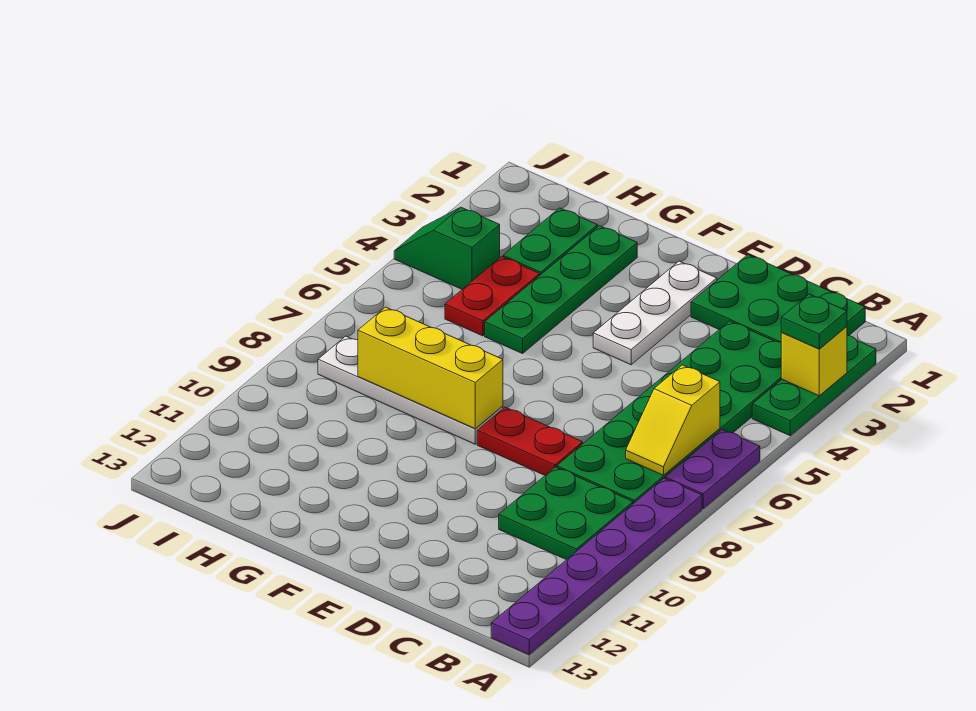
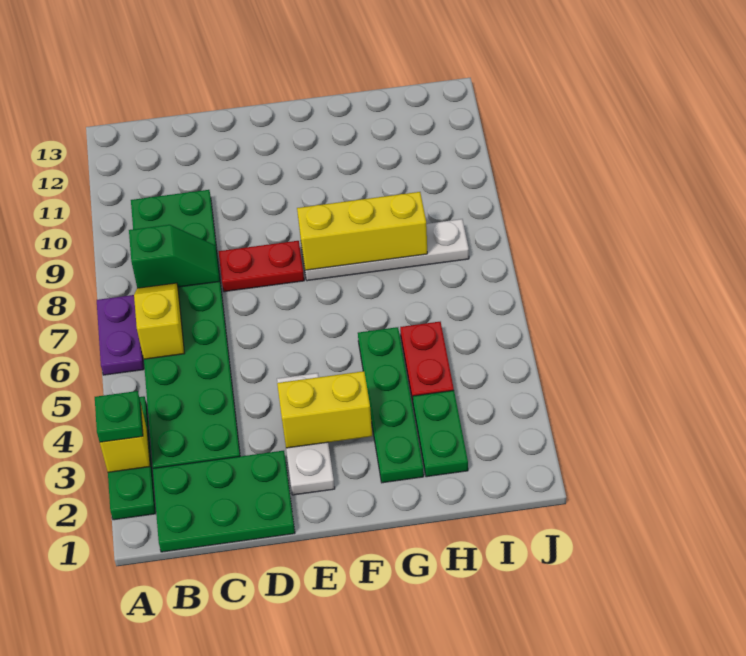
purple plate A8:A13 level 1 -> none
none -> yellow brick E3:F3 level 2
green slope I4:J4 level 1 top I -> green slope B8:C8 level 2 top B

